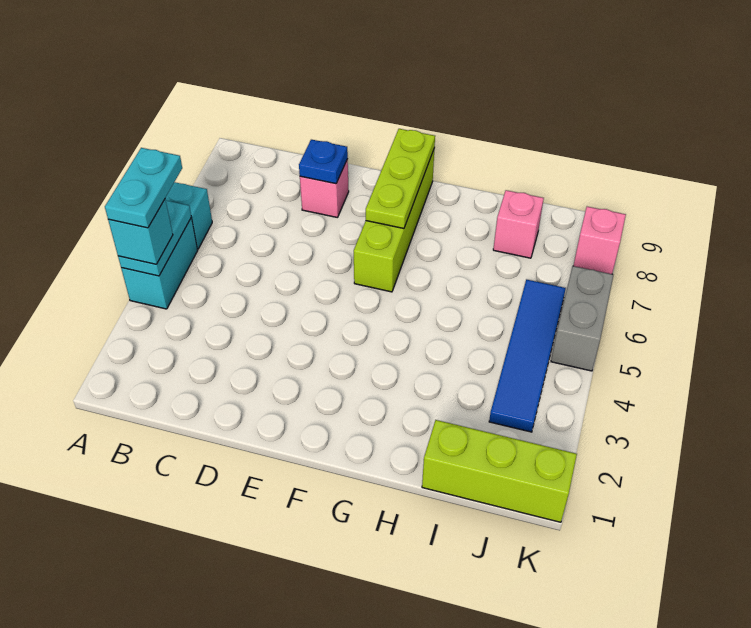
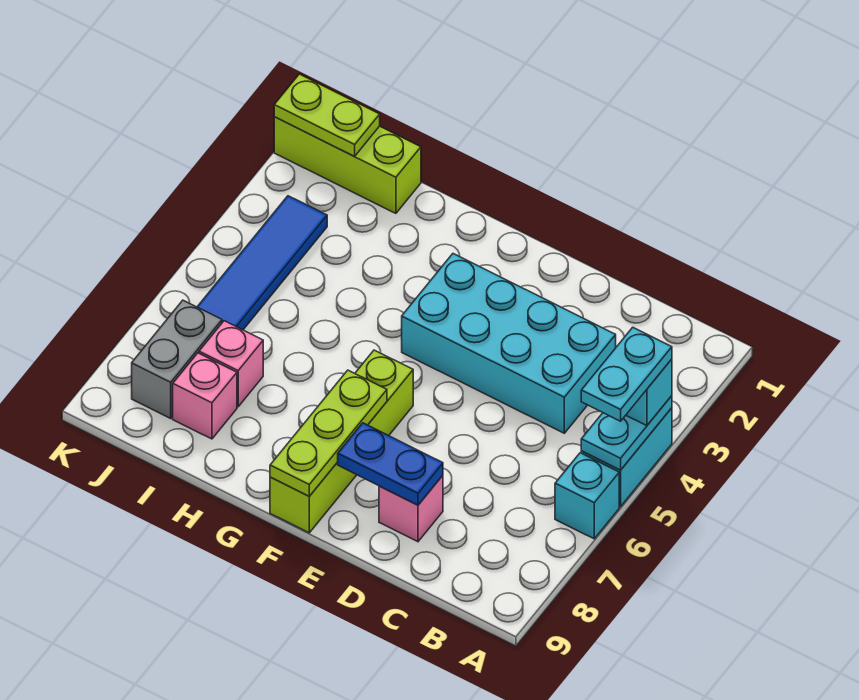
none -> cyan brick C3:F4 level 1
blue plate D8 level 2 -> blue plate D8:E8 level 2
none -> lime plate J1:K1 level 2
grey brick K5:K6 level 1 -> grey brick J7:J8 level 1
pink brick K8 level 1 -> pink brick I7 level 1

